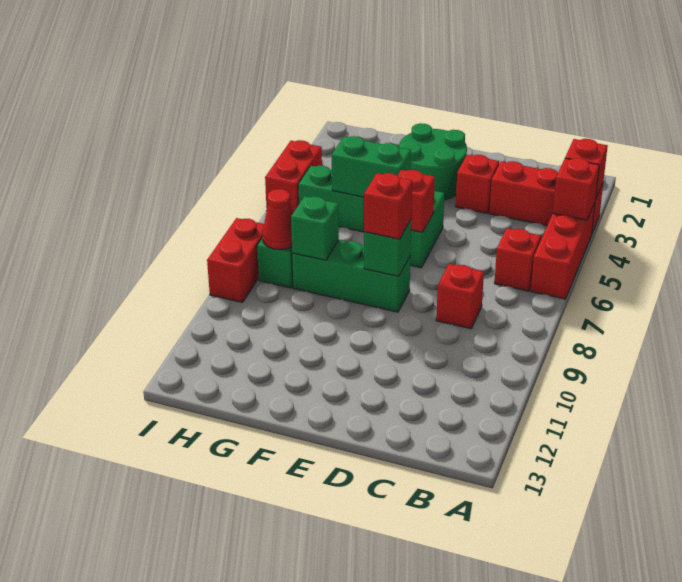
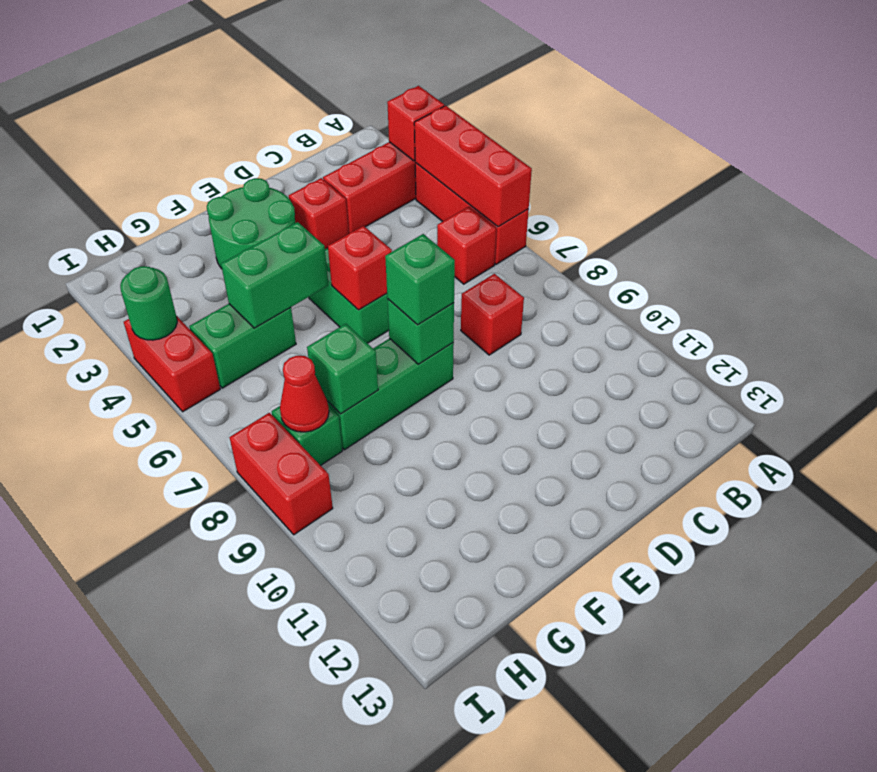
red brick A4 level 2 -> red brick A4:A6 level 2
red brick E8 level 3 -> green brick E8 level 3
none -> green round brick I4 level 2

